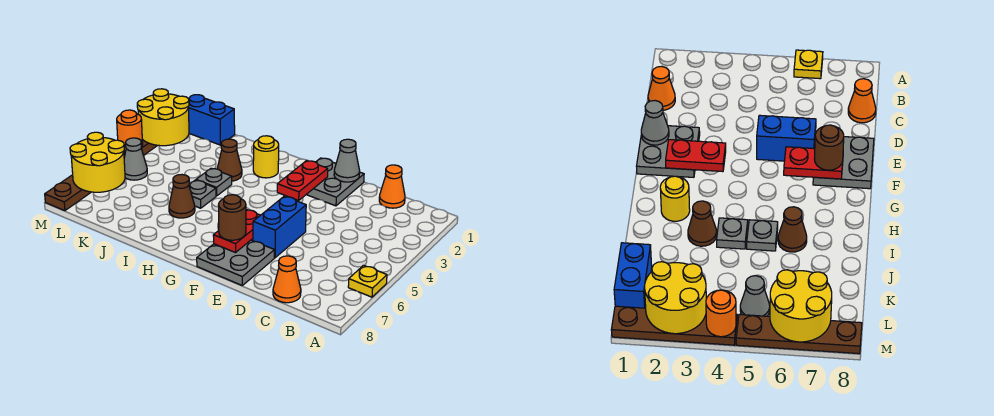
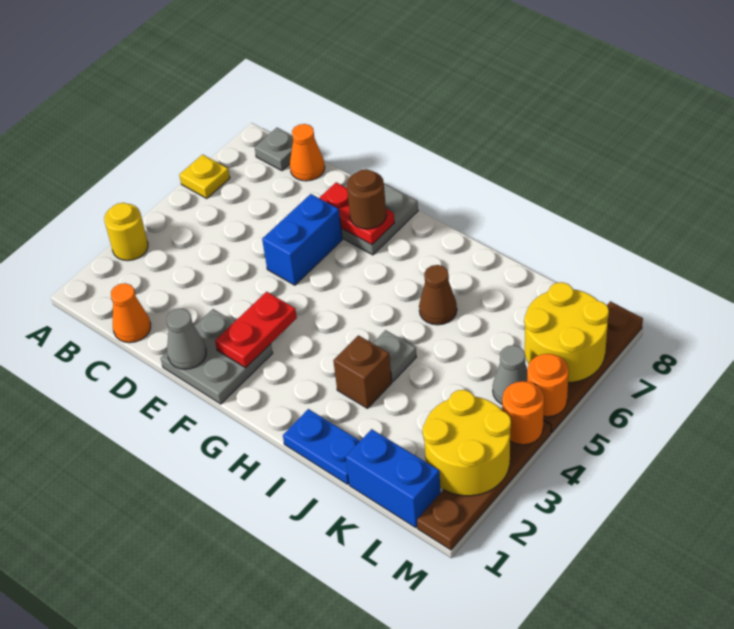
red plate F6:F7 level 2 -> red plate E7:F7 level 2
yellow round brick H2 level 1 -> yellow round brick A3 level 1
none -> blue plate I1:J1 level 1
brown cone I3 level 1 -> brown brick I3 level 1
grey plate I5 level 1 -> grey plate B8 level 1
none -> orange round brick M5 level 2

